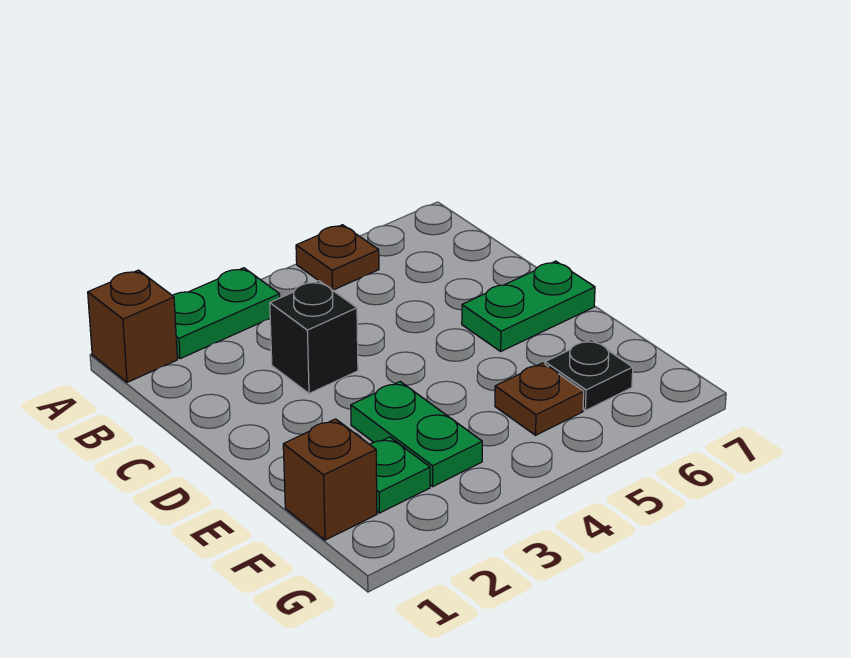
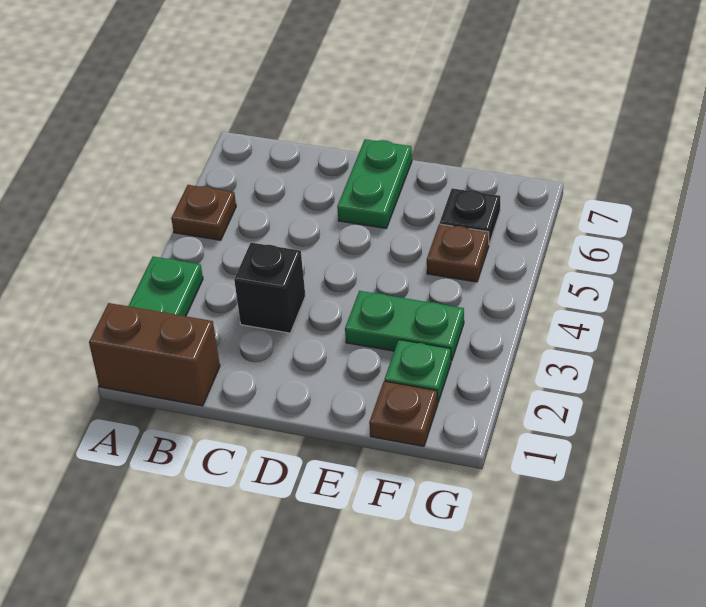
brown brick A1 level 1 -> brown brick A1:B1 level 1
brown brick F1 level 1 -> brown plate F1 level 1

